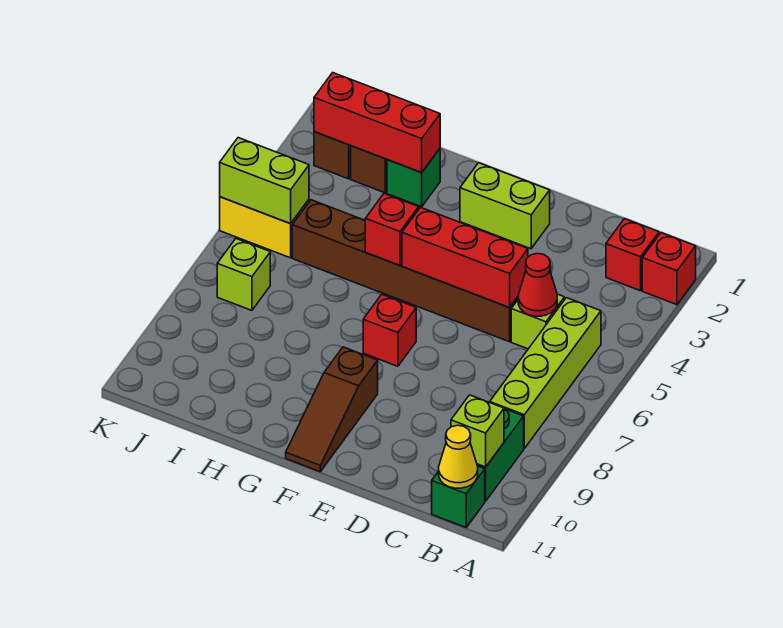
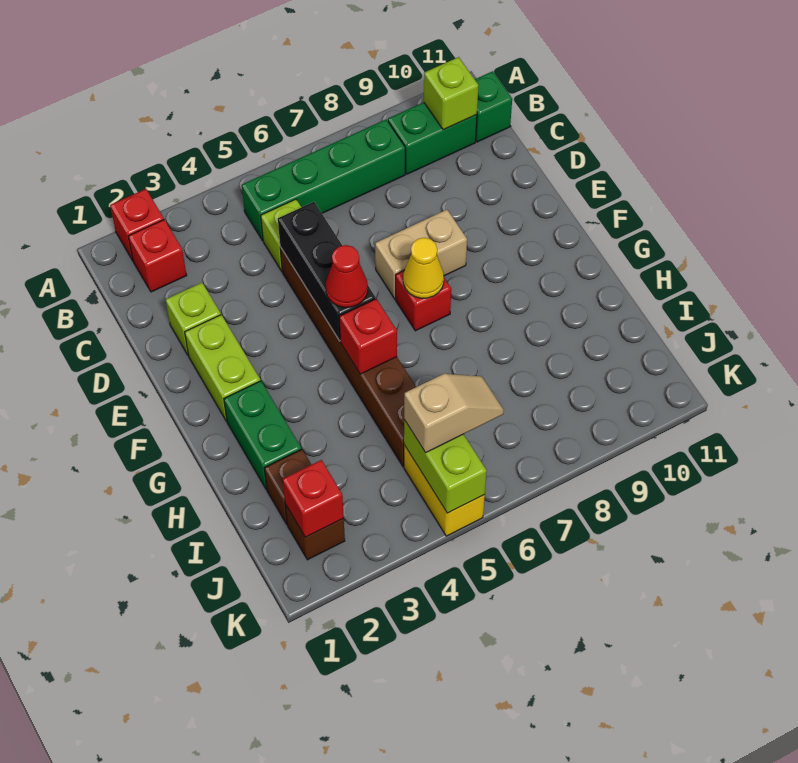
lime brick B5:B8 level 1 -> green brick B5:B8 level 1
yellow cone B11 level 2 -> yellow cone F7 level 2
red cone C5 level 2 -> red cone F5 level 3
red brick D5:F5 level 2 -> black brick D5:F5 level 2
none -> tan brick E7:E8 level 1
brown slope F9:F11 level 1 top 9 -> none
green brick H2 level 1 -> green brick G2:H2 level 1
red brick H2:J2 level 2 -> red brick J2 level 2
none -> tan slope J5:J6 level 3 top 5
lime brick J7 level 1 -> lime brick D2 level 1

